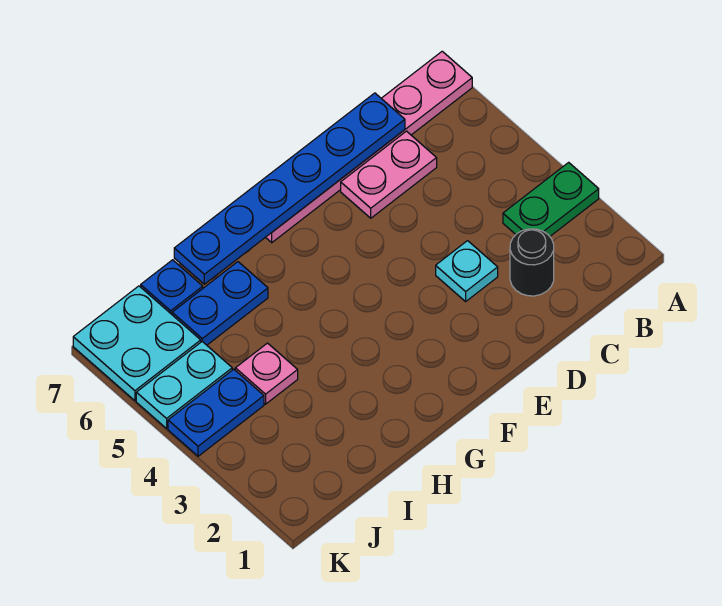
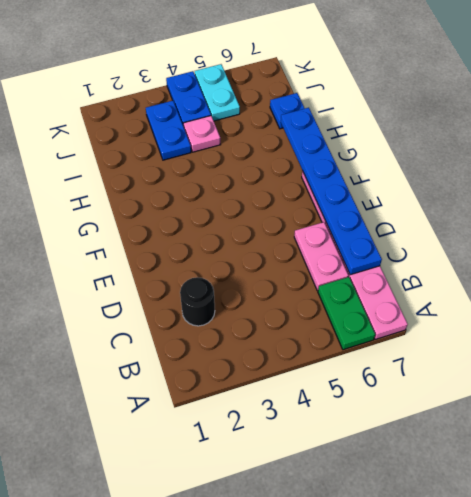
green plate A3:B3 level 1 -> green plate A6:B6 level 1
cyan plate D3 level 1 -> none
blue plate H6:I6 level 1 -> blue plate I3:J3 level 1
cyan plate J6:K7 level 1 -> none

